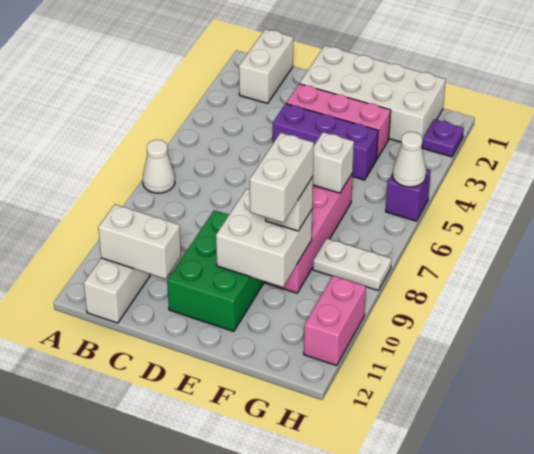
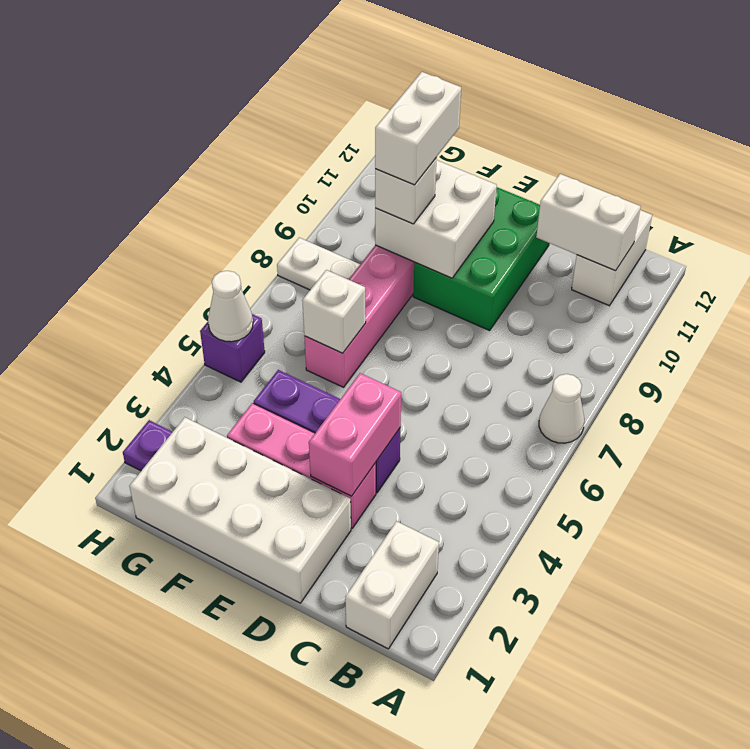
pink brick H10:H11 level 1 -> pink brick D3:D4 level 2

